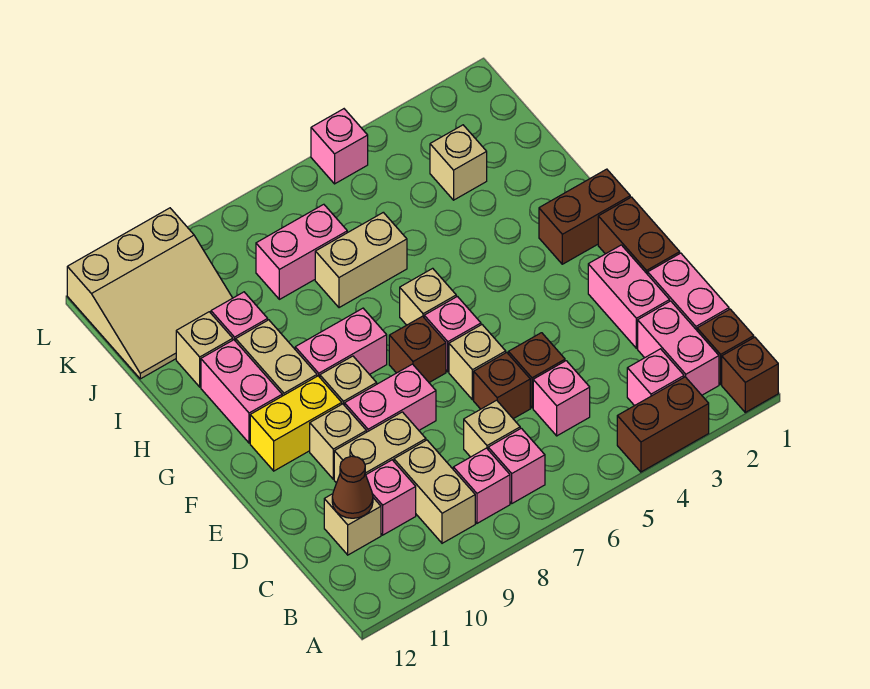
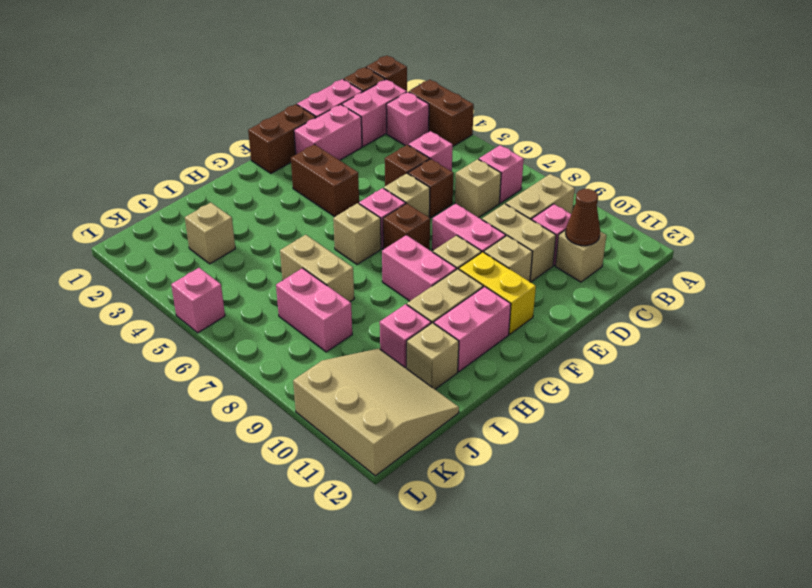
pink brick B8 level 1 -> none
brown brick G1:G2 level 1 -> brown brick F3:F4 level 1

